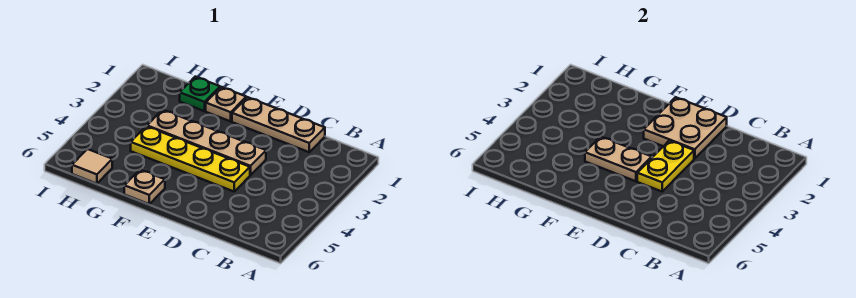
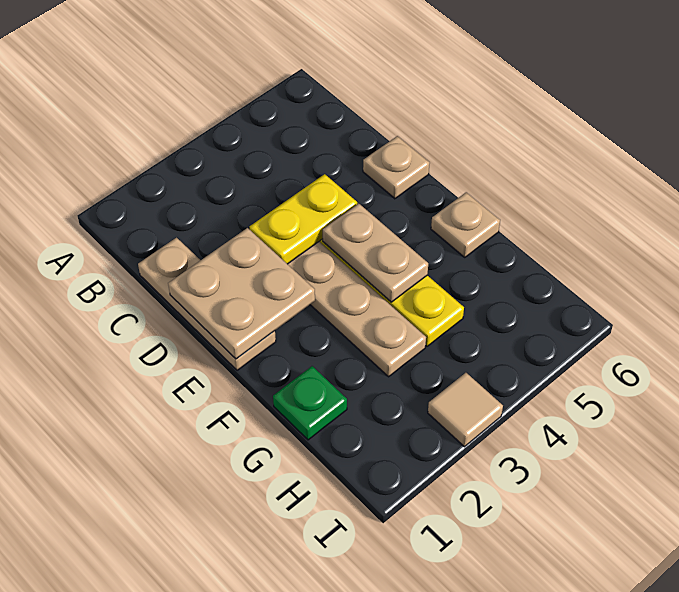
tan plate F1 level 1 -> tan plate D6 level 1
tan tile H6 level 1 -> tan tile I3 level 1

